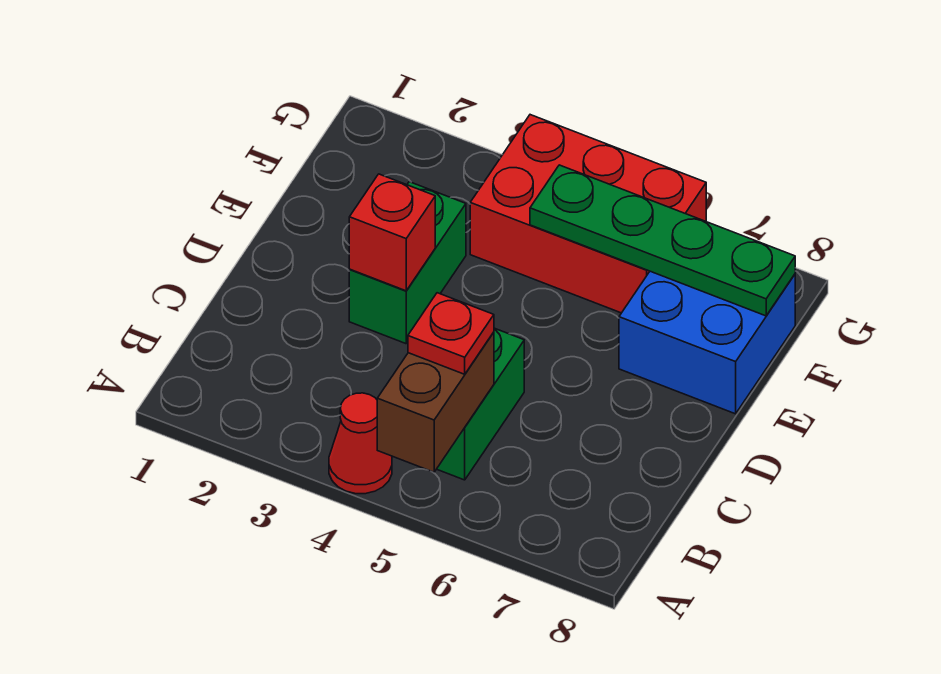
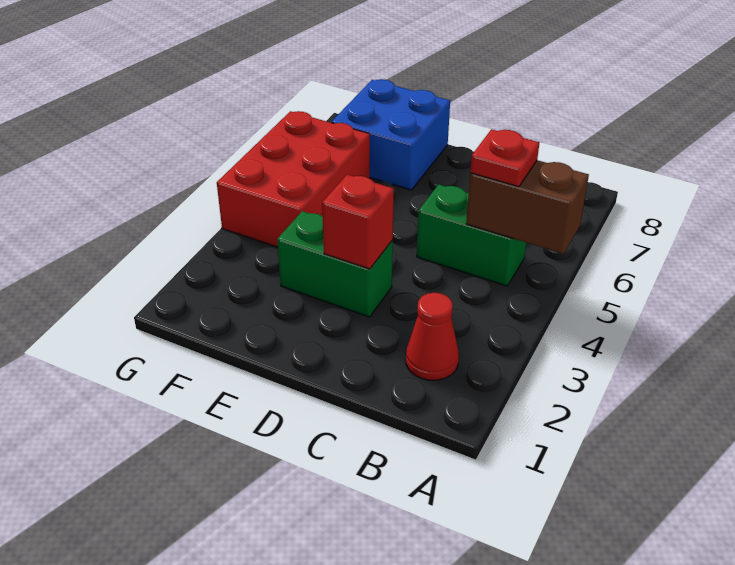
red cone A4 level 1 -> red cone B2 level 1
green plate F5:F8 level 2 -> none

